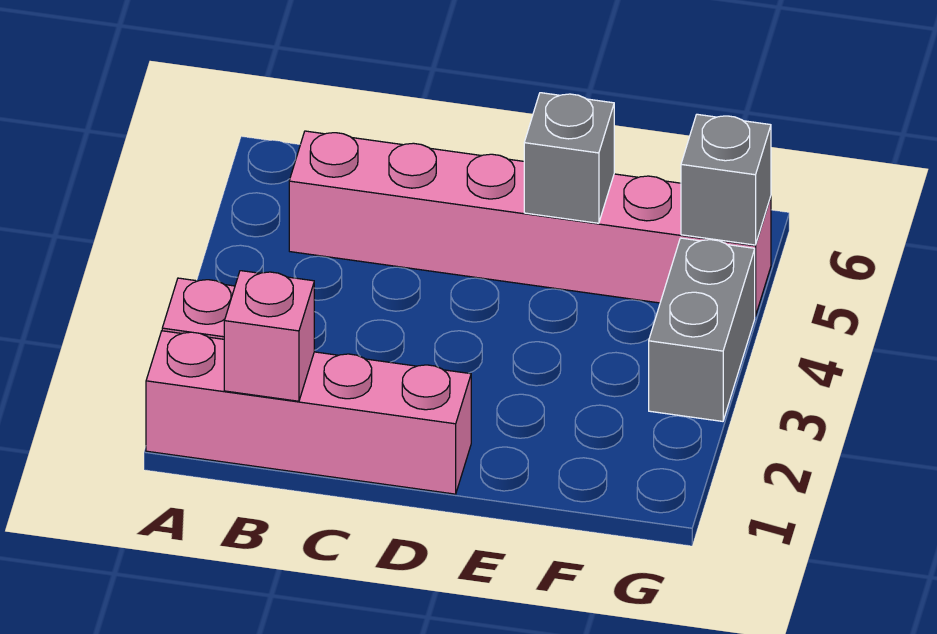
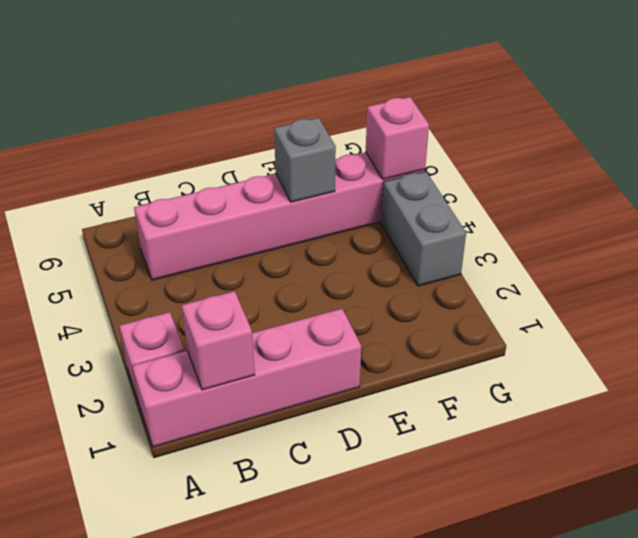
grey brick G5 level 2 -> pink brick G5 level 2

